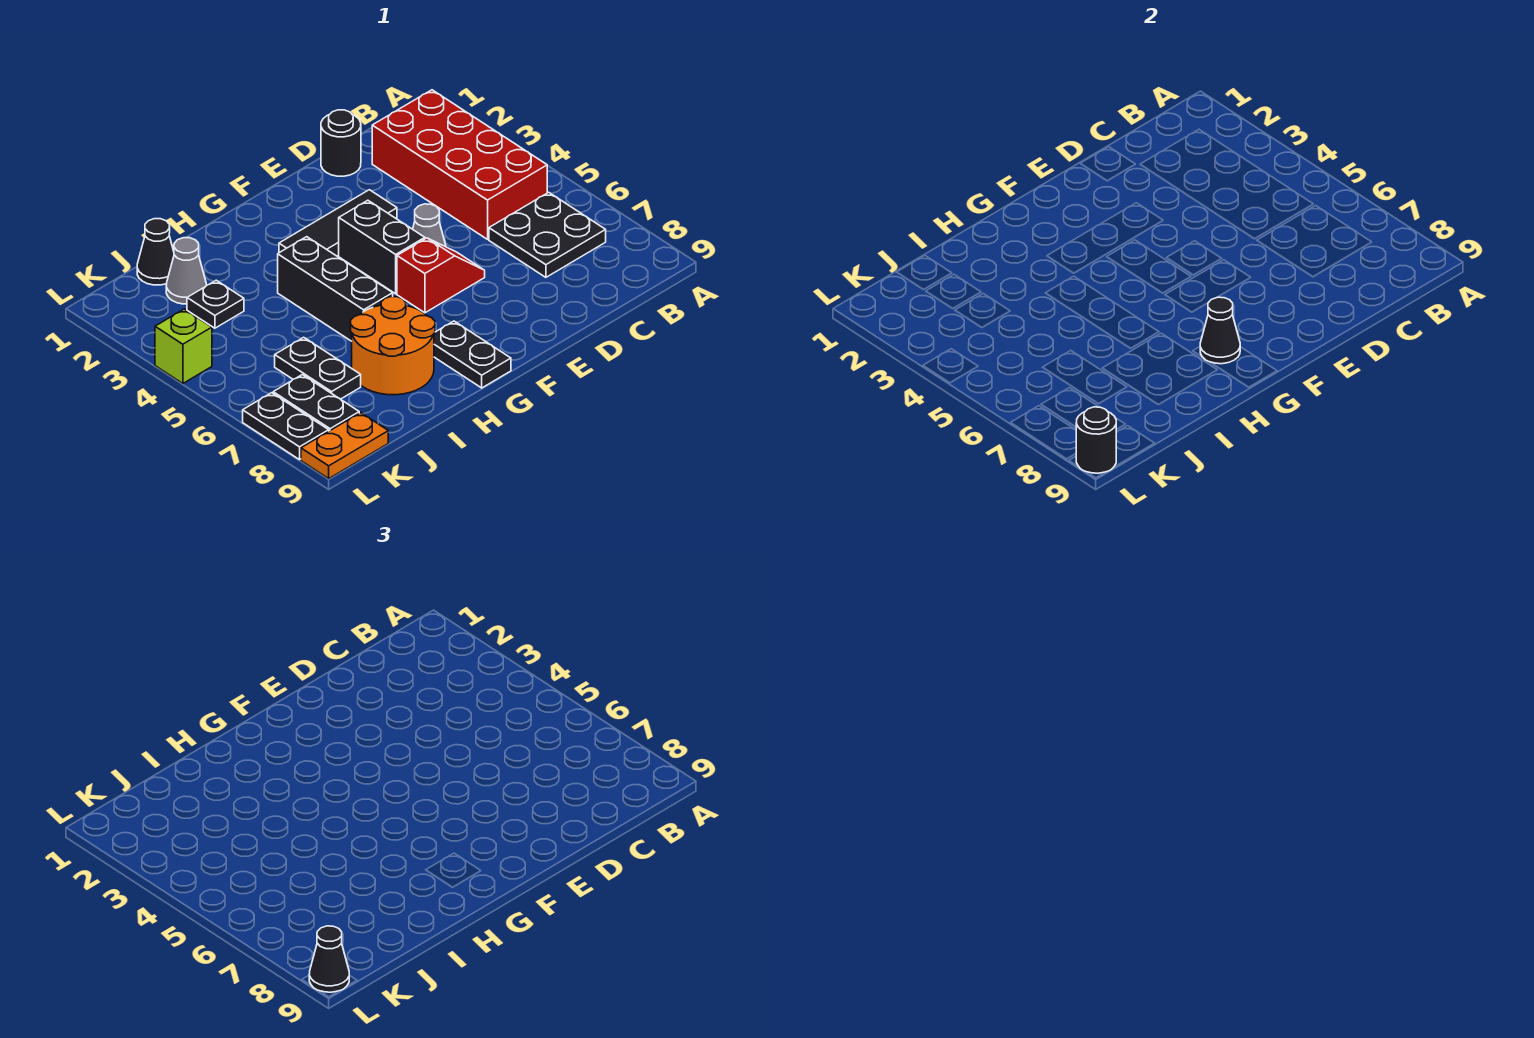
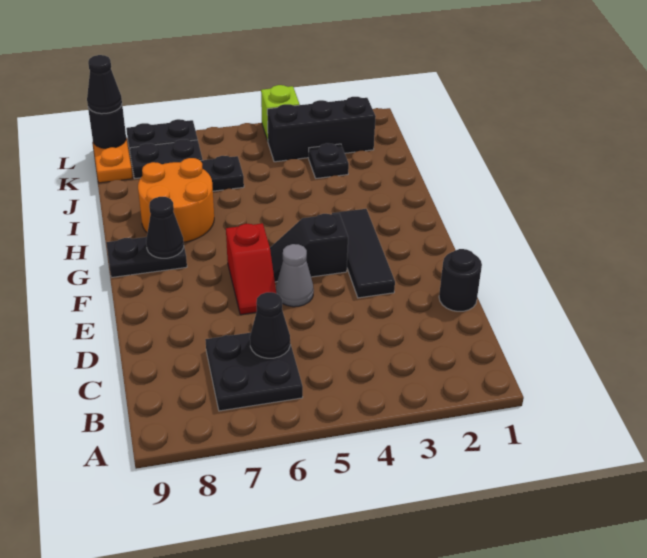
red brick B2:C5 level 1 -> none
black brick F4:F5 level 1 -> black slope F4:F5 level 1 top 4
black brick H4:H6 level 1 -> black brick K2:K4 level 1
black cone J1 level 1 -> black cone C6 level 2
grey cone J2 level 1 -> none

